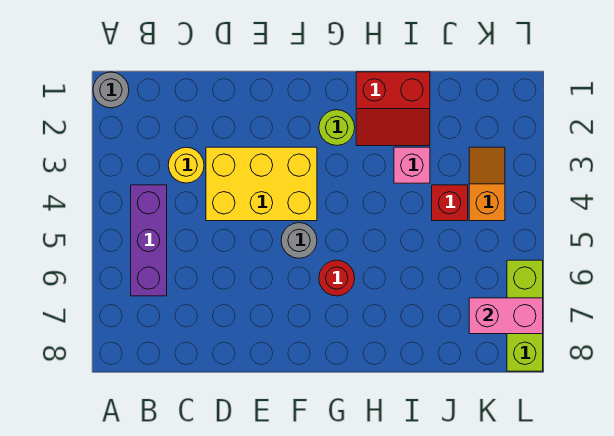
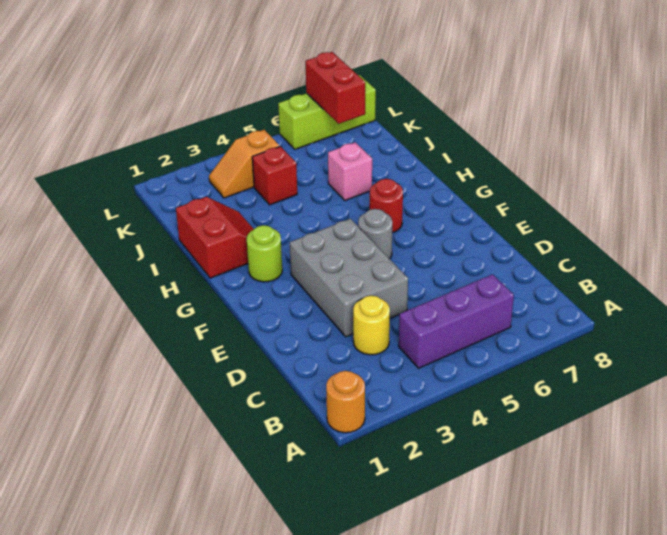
grey round brick A1 level 1 -> orange round brick A1 level 1
yellow brick D3:F4 level 1 -> grey brick D3:F4 level 1
pink brick I3 level 1 -> pink brick I6 level 1
pink brick K7:L7 level 2 -> red brick K7:L7 level 2

